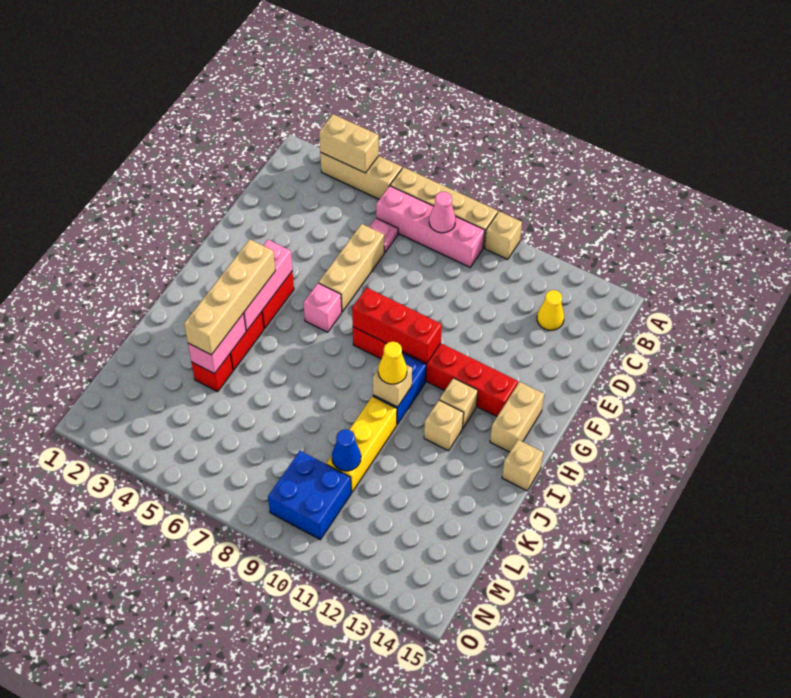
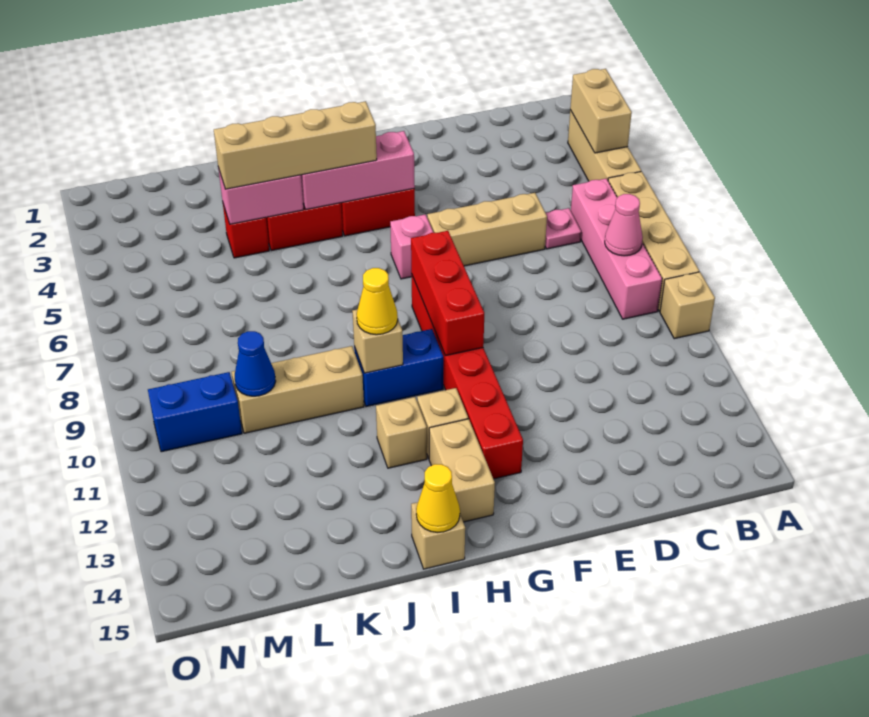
yellow cone C13 level 1 -> yellow cone I15 level 2
tan brick G14:H14 level 1 -> tan brick H13:H14 level 1
yellow brick J10:L10 level 1 -> tan brick J10:L10 level 1
blue brick M9:N10 level 1 -> blue brick M10:N10 level 1

